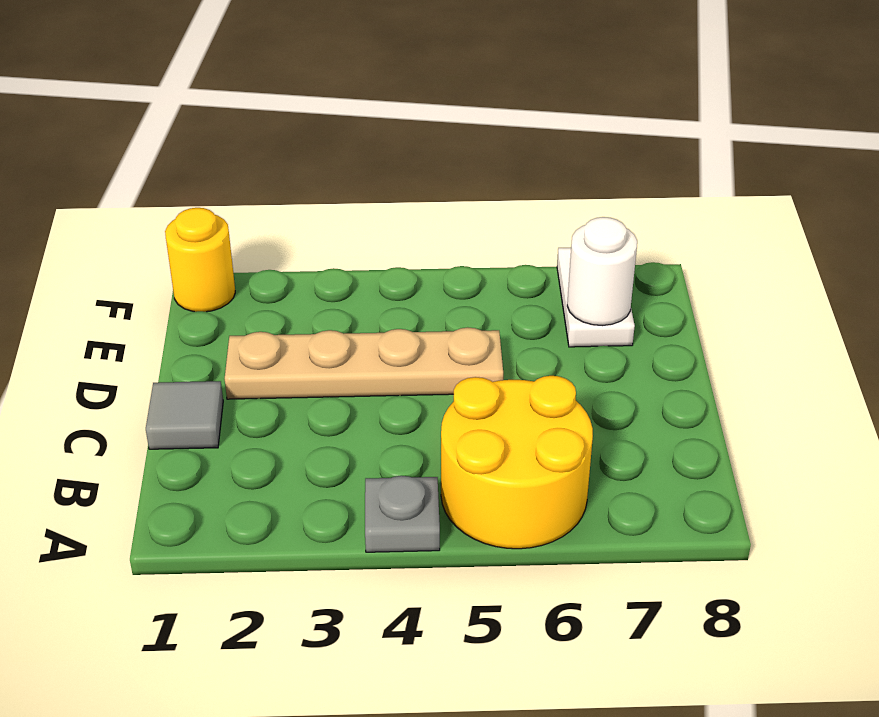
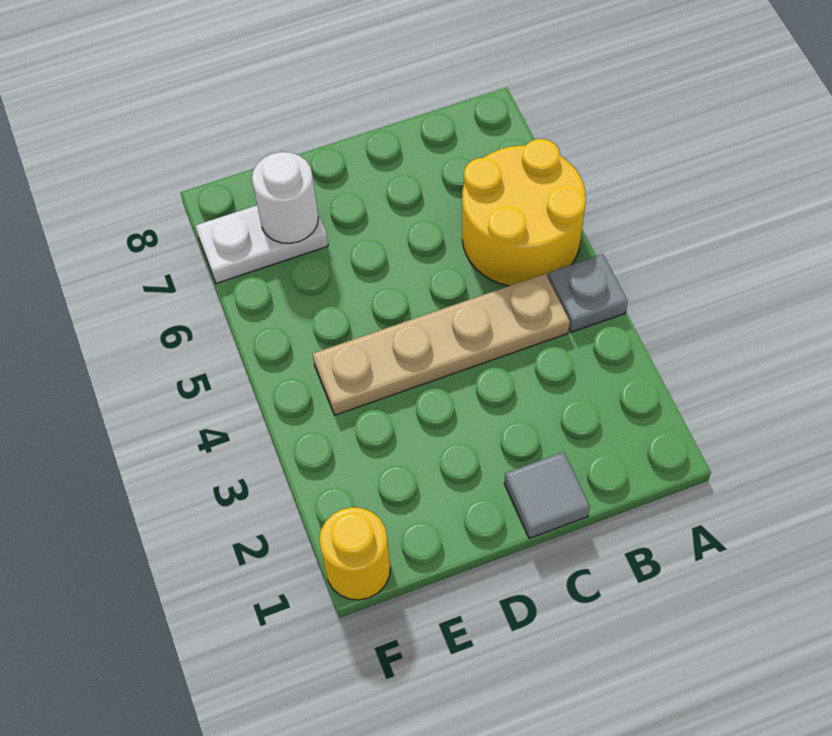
tan plate D2:D5 level 1 -> tan plate B4:E4 level 1

